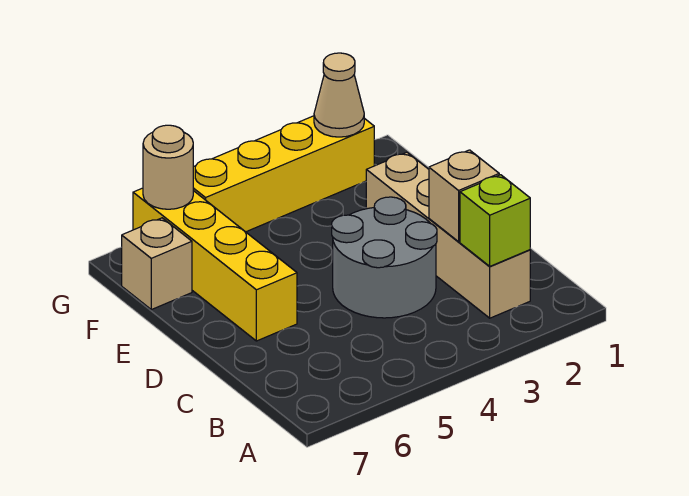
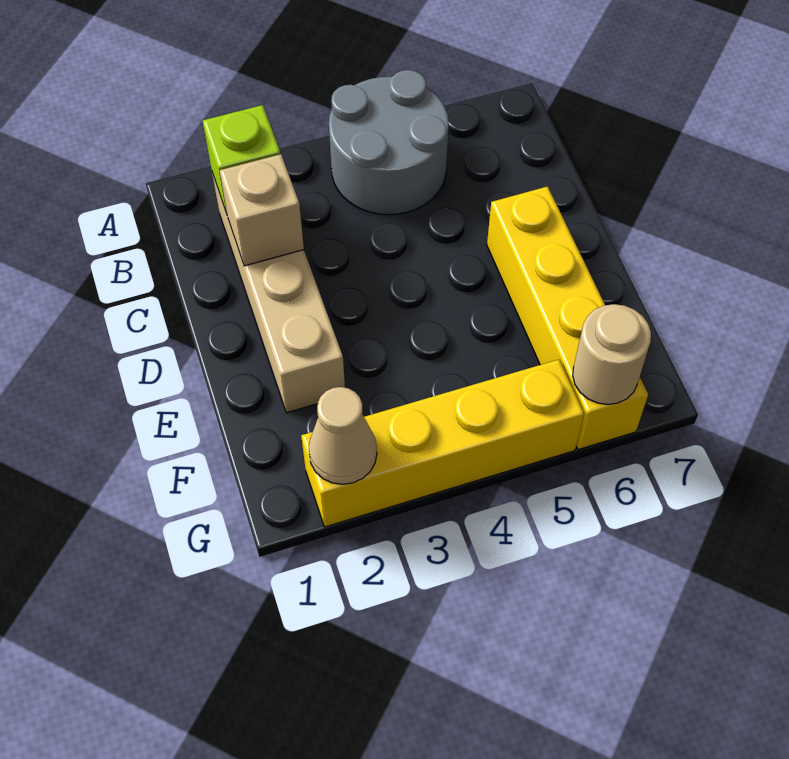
grey round brick C3:D4 level 1 -> grey round brick A4:B5 level 1
tan brick F7 level 1 -> none

